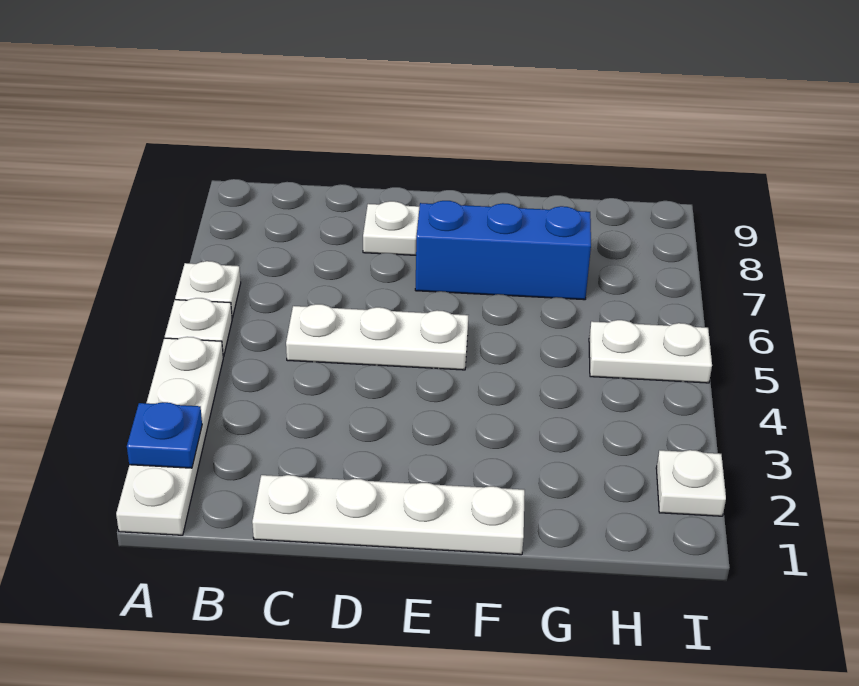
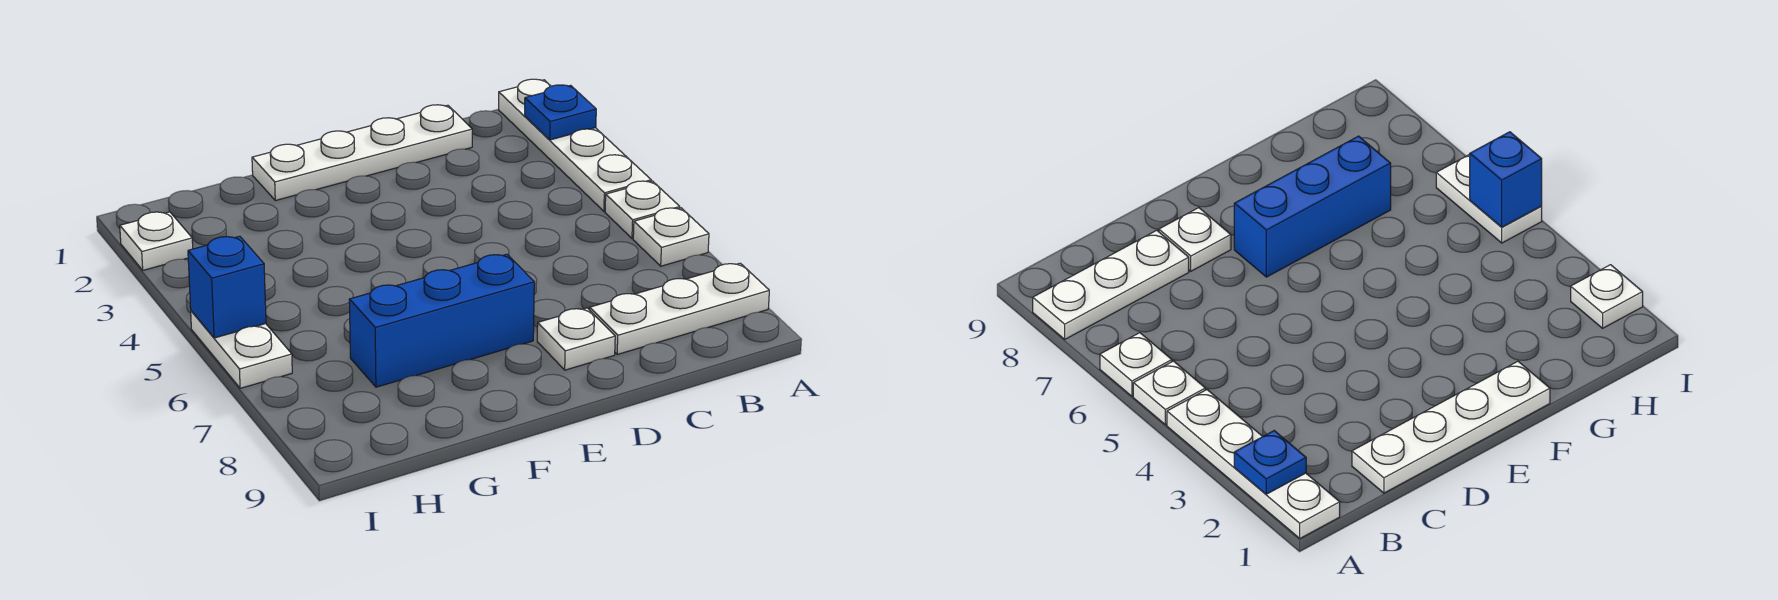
white plate C5:E5 level 1 -> white plate A8:C8 level 1
white plate H5:I5 level 1 -> white plate I5:I6 level 1
none -> blue brick I5 level 2

